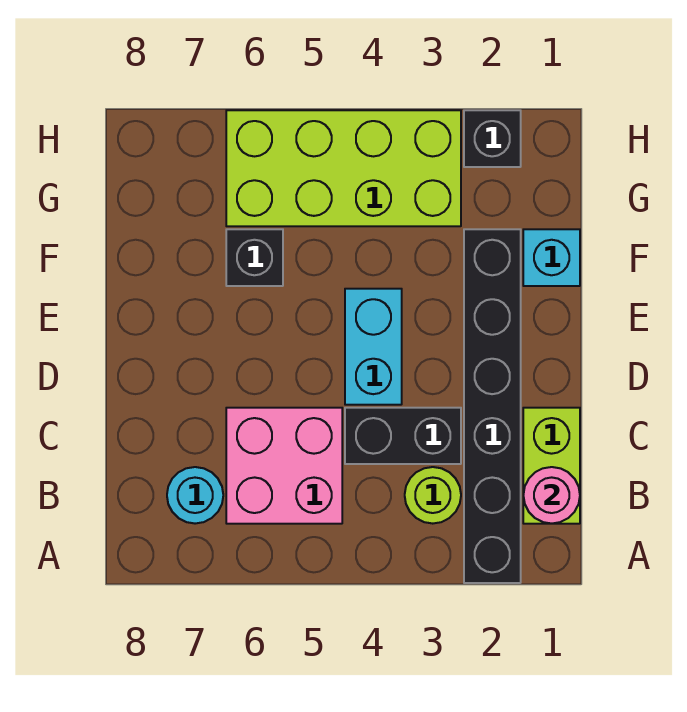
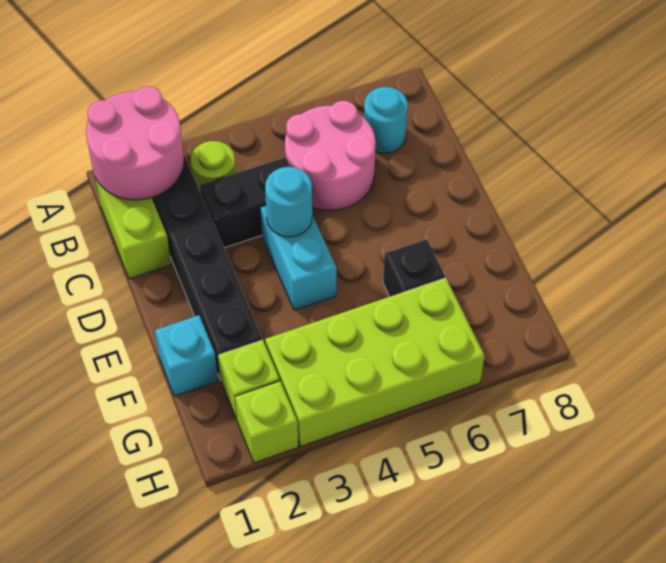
pink round brick B1 level 2 -> pink round brick A1:B2 level 2
pink brick B5:C6 level 1 -> pink round brick B5:C6 level 1
none -> cyan round brick D4 level 2
none -> lime brick G2 level 1
black brick H2 level 1 -> lime brick H2 level 1

